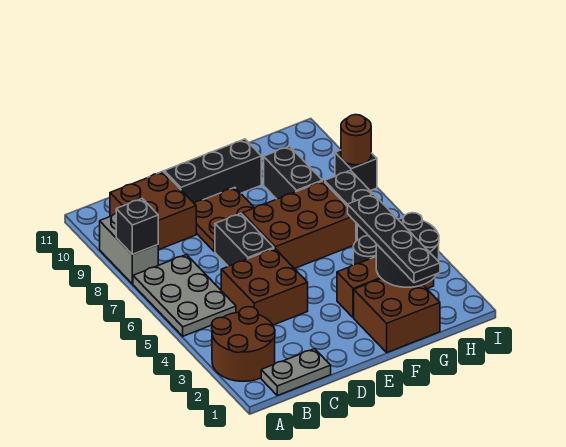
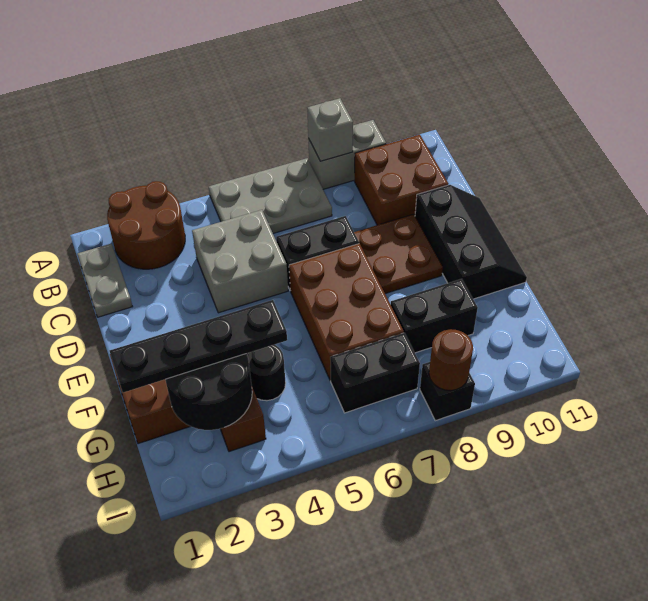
black brick A8 level 2 -> grey brick A8 level 2
brown brick C4:D5 level 1 -> grey brick C4:D5 level 1

